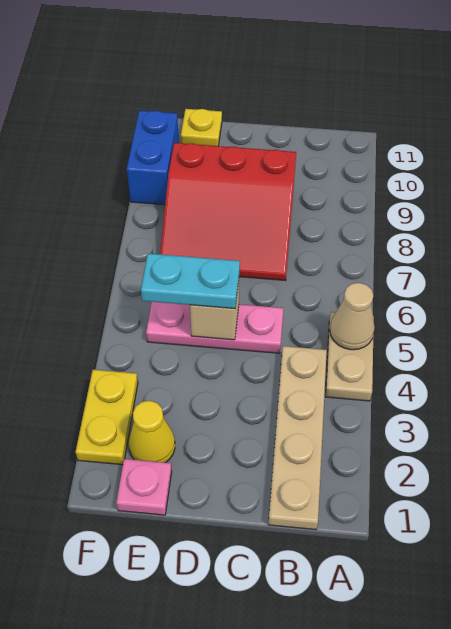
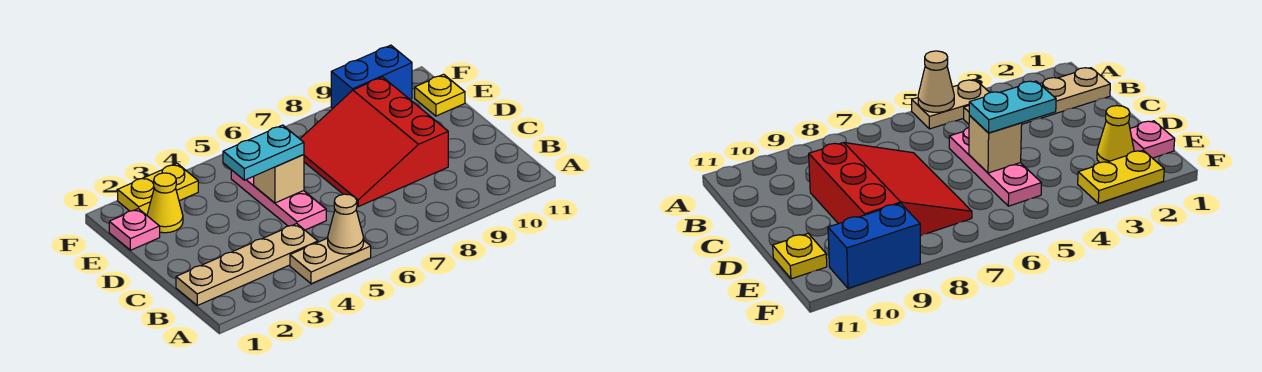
cyan plate D5:E5 level 3 -> cyan plate D4:D5 level 3

